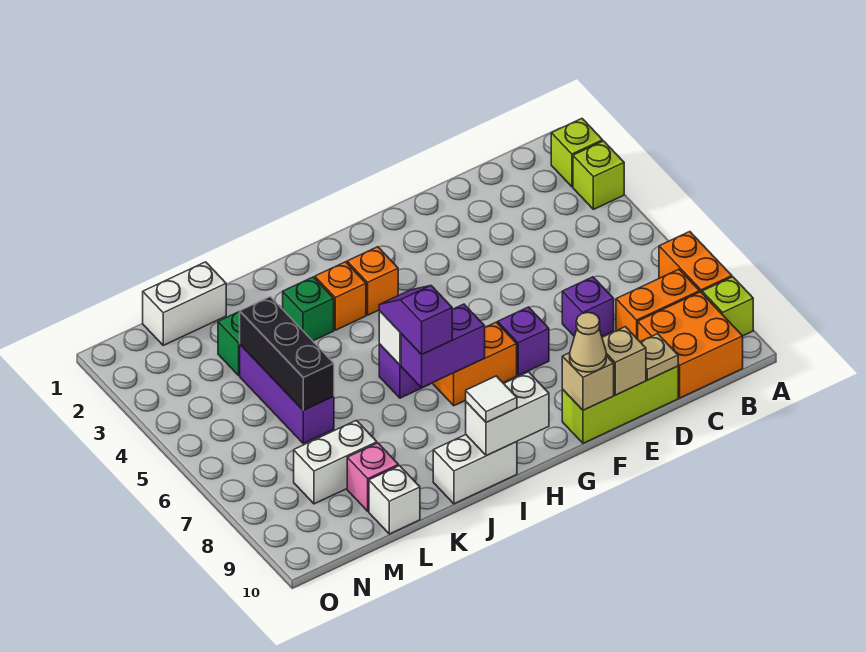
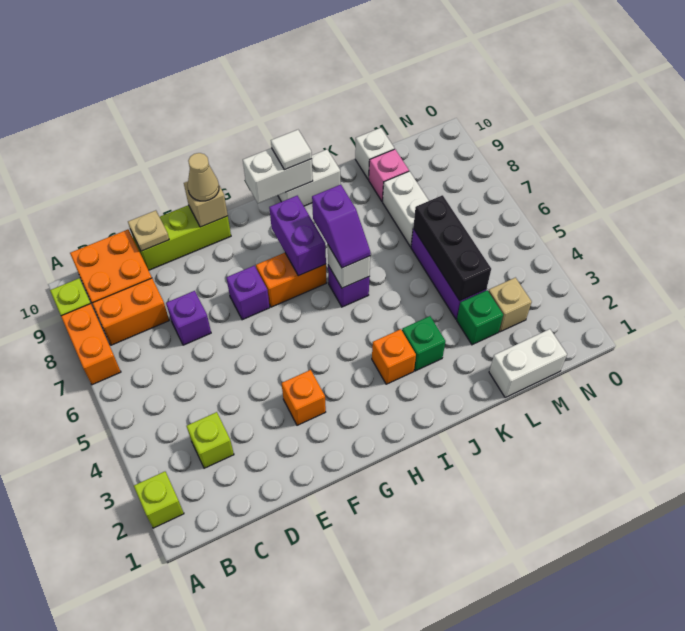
lime brick A3 level 1 -> lime brick C3 level 1
tan brick E10 level 2 -> tan brick M3 level 1
orange brick H3 level 1 -> orange brick F3 level 1
purple brick H7:I7 level 2 -> purple brick H7:H8 level 2
white brick L8:M8 level 1 -> white brick L7:L8 level 1

